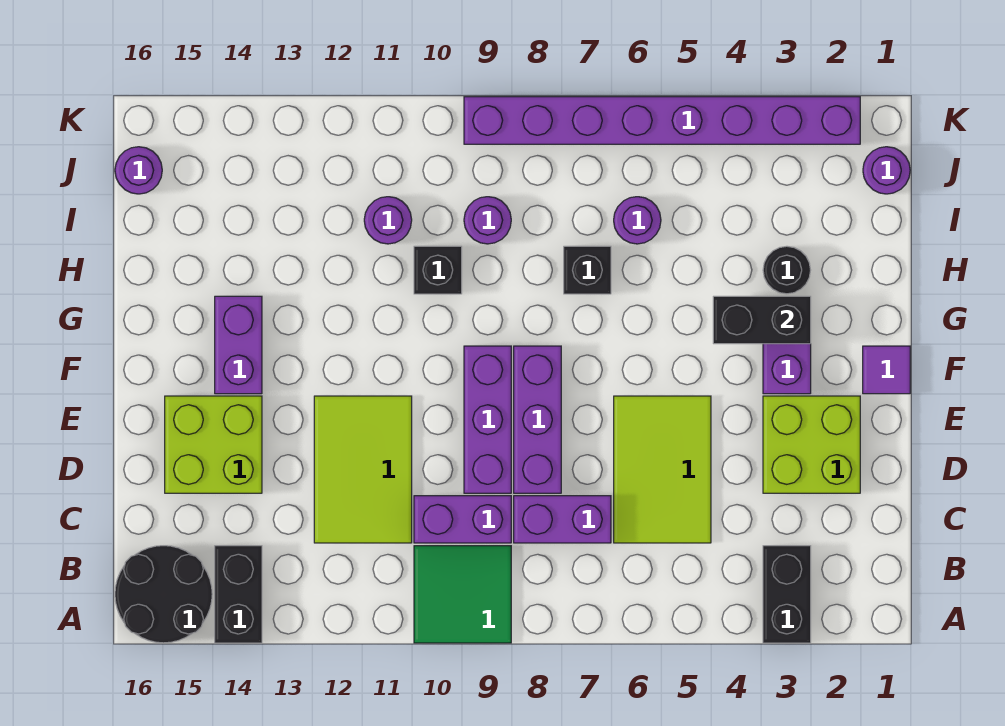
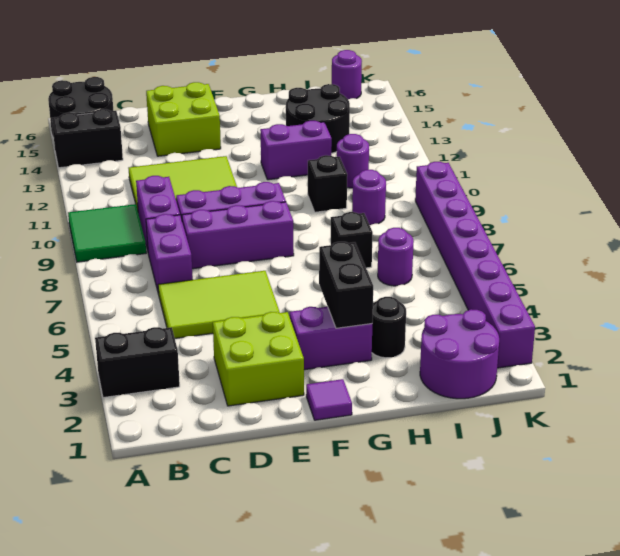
purple brick F14:G14 level 1 -> purple brick G12:H12 level 1
none -> black round brick H13:I14 level 1
purple round brick J1 level 1 -> purple round brick I1:J2 level 1

